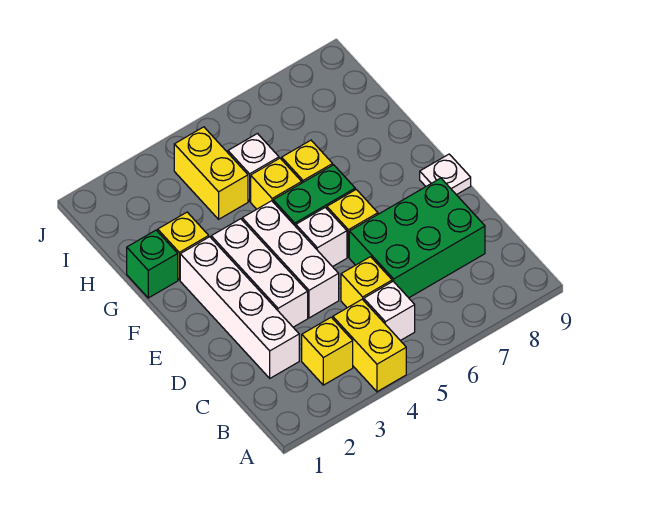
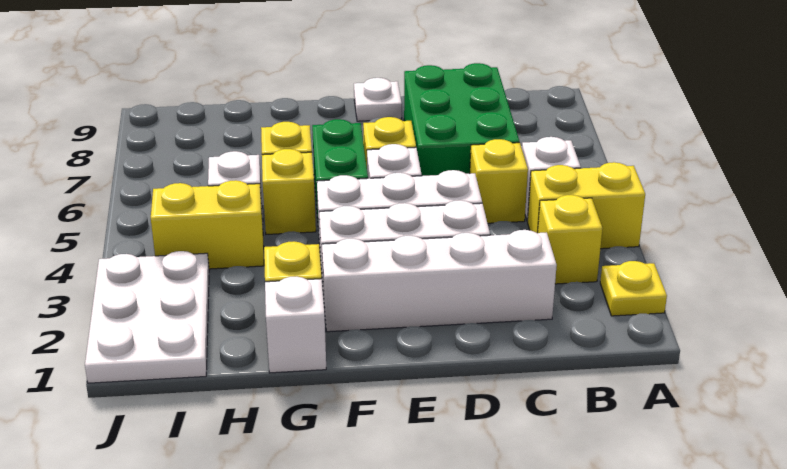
none -> yellow plate A2 level 1
green brick G1 level 1 -> white brick G1 level 1
none -> white plate I1:J3 level 1

